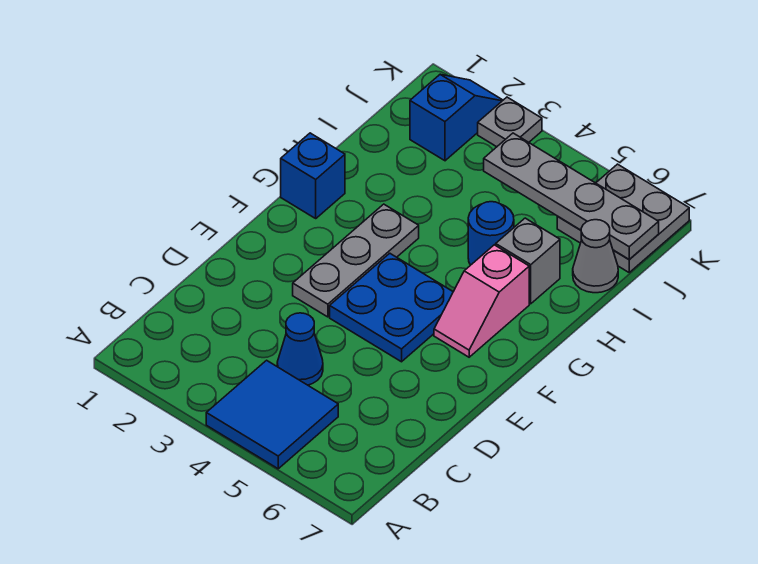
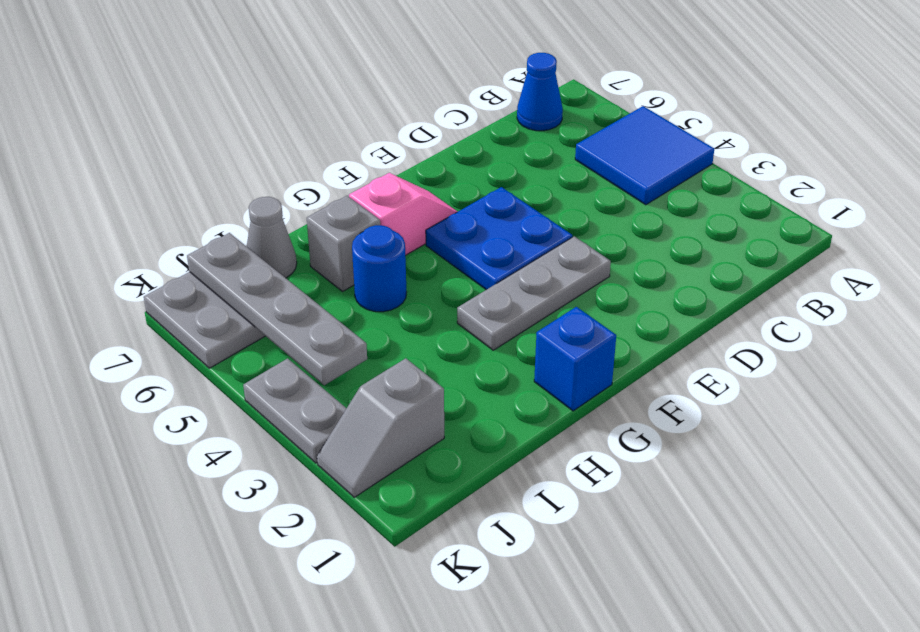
blue cone C4 level 1 -> blue cone B7 level 1
blue slope J2:K2 level 1 top J -> grey slope J2:K2 level 1 top J
grey plate K3 level 1 -> grey plate K3:K4 level 1

